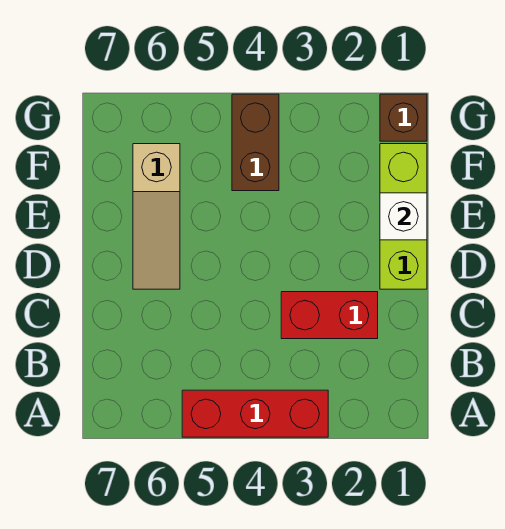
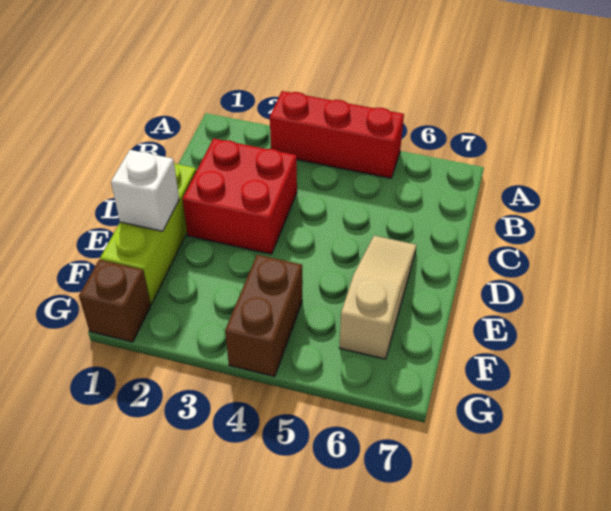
red brick C2:C3 level 1 -> red brick C2:D3 level 1

